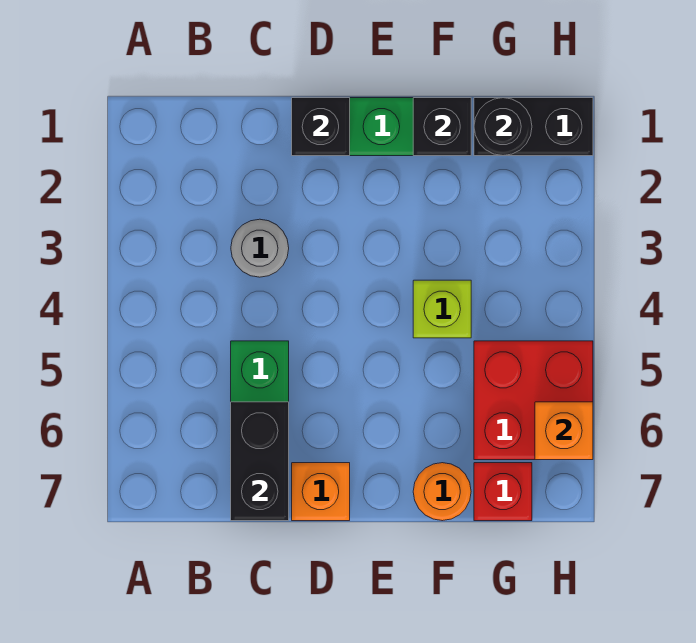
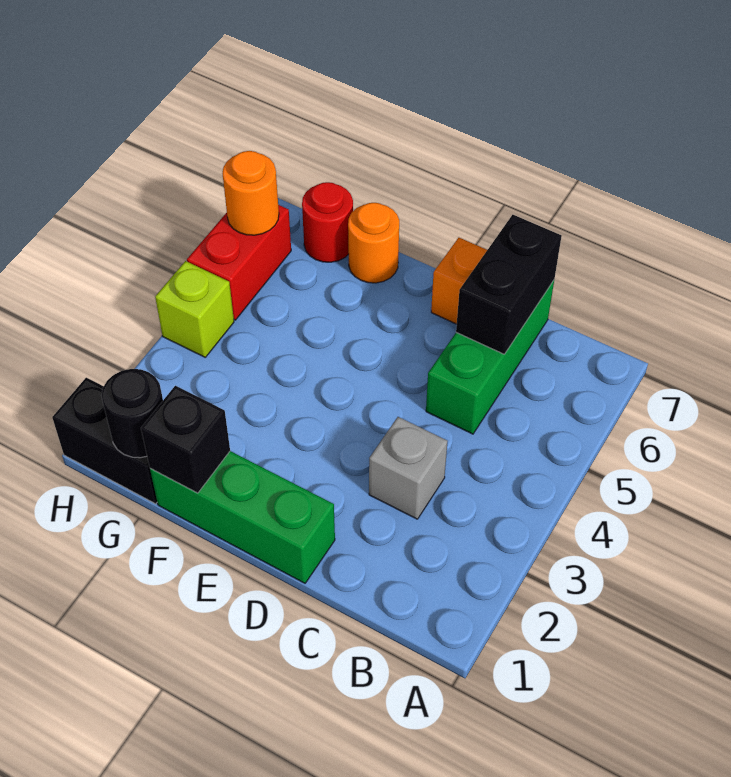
grey round brick C3 level 1 -> grey brick C3 level 1
black brick D1 level 2 -> none
lime brick F4 level 1 -> lime brick H4 level 1
red brick G5:H6 level 1 -> red brick H5:H6 level 1
red brick G7 level 1 -> red round brick G7 level 1
orange brick H6 level 2 -> orange round brick H6 level 2

